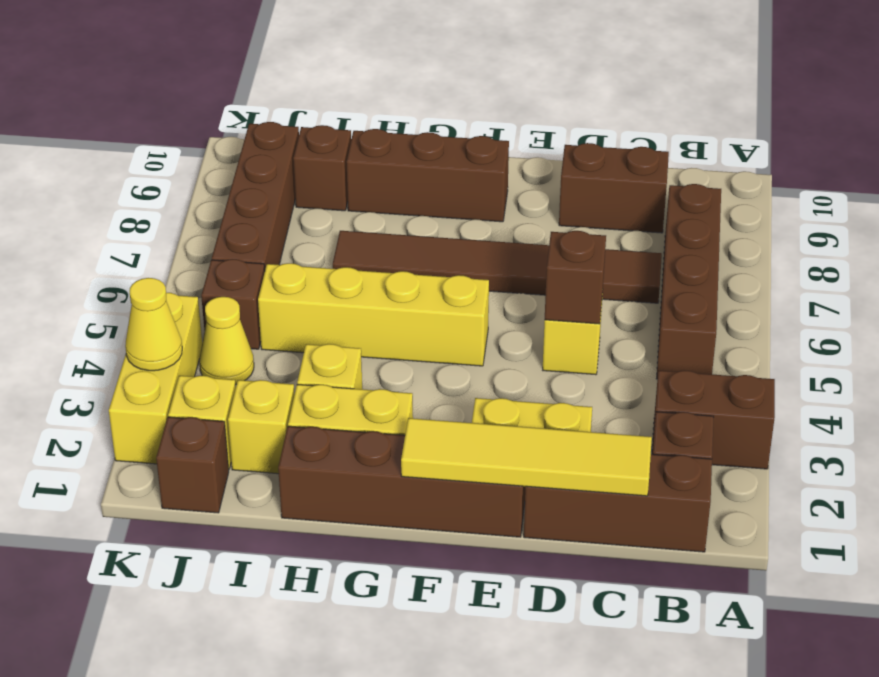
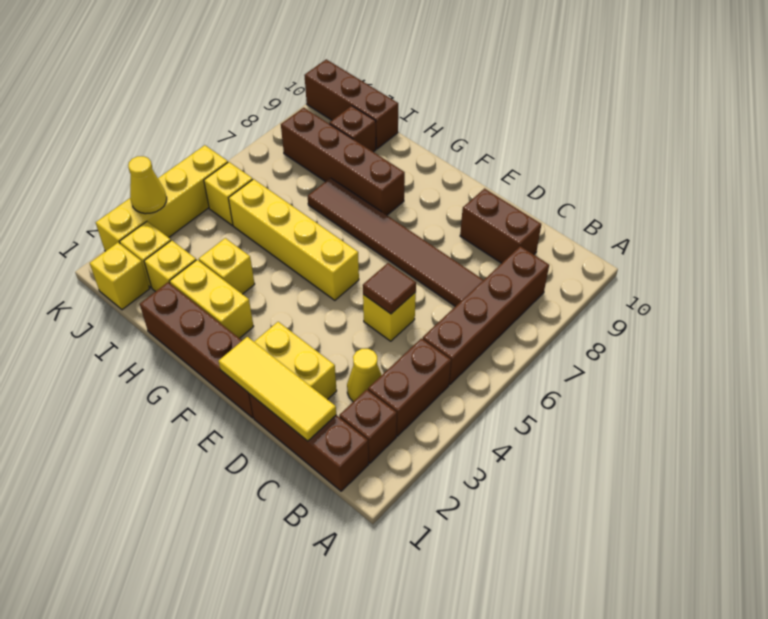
brown brick A3:B3 level 1 -> brown brick B3:B4 level 1
yellow tile C1:F1 level 2 -> yellow tile C1:E1 level 2
brown brick D5 level 2 -> brown tile D5 level 2
brown brick F9:H9 level 1 -> brown brick I10:K10 level 1
brown brick J1 level 1 -> yellow brick J1 level 1
yellow cone J4 level 1 -> yellow cone C3 level 1
brown brick J5 level 1 -> yellow brick J5 level 1
brown brick J6:J9 level 1 -> brown brick G8:J8 level 1
yellow brick K2:K4 level 1 -> yellow brick K2:K5 level 1

